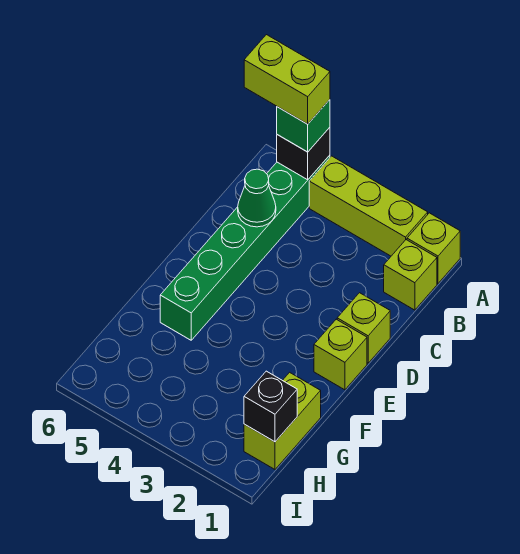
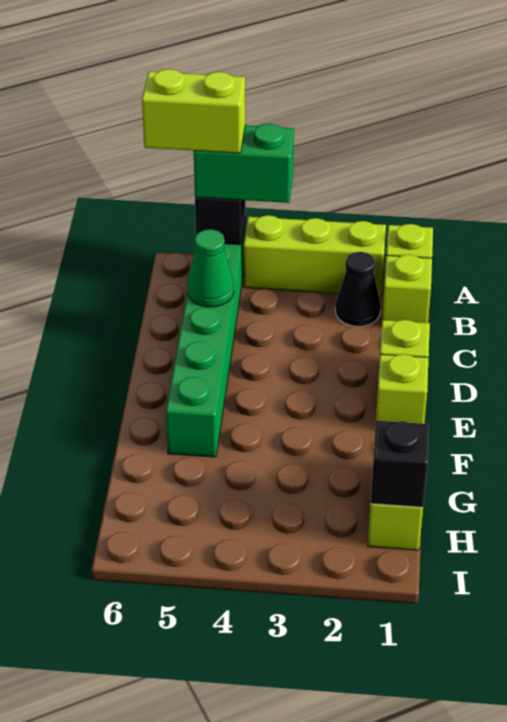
green brick A5 level 3 -> green brick A4:A5 level 3
none -> black cone B2 level 1

